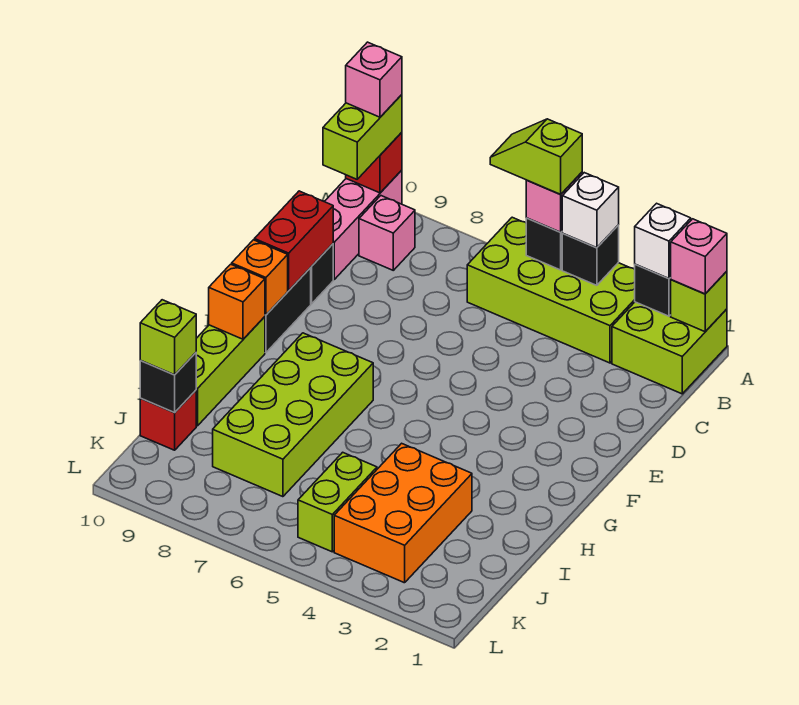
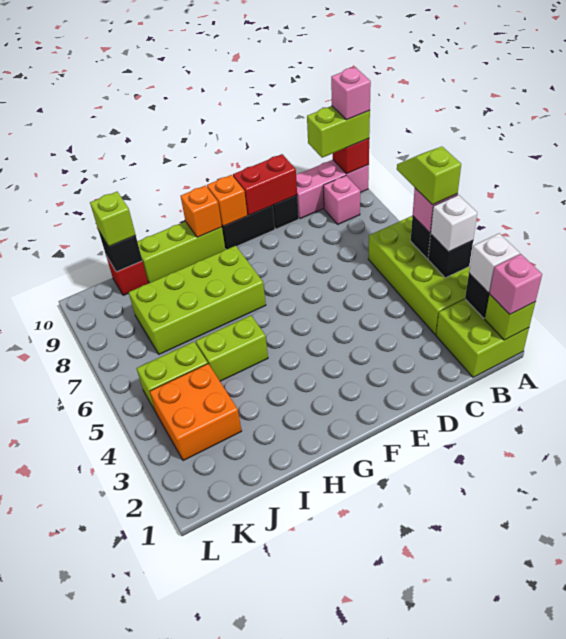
none -> lime brick H5:I5 level 1
orange brick I3:K4 level 1 -> orange brick J3:K4 level 1

